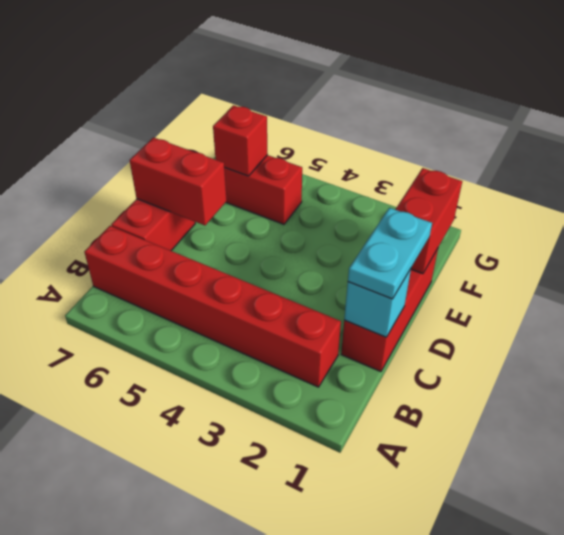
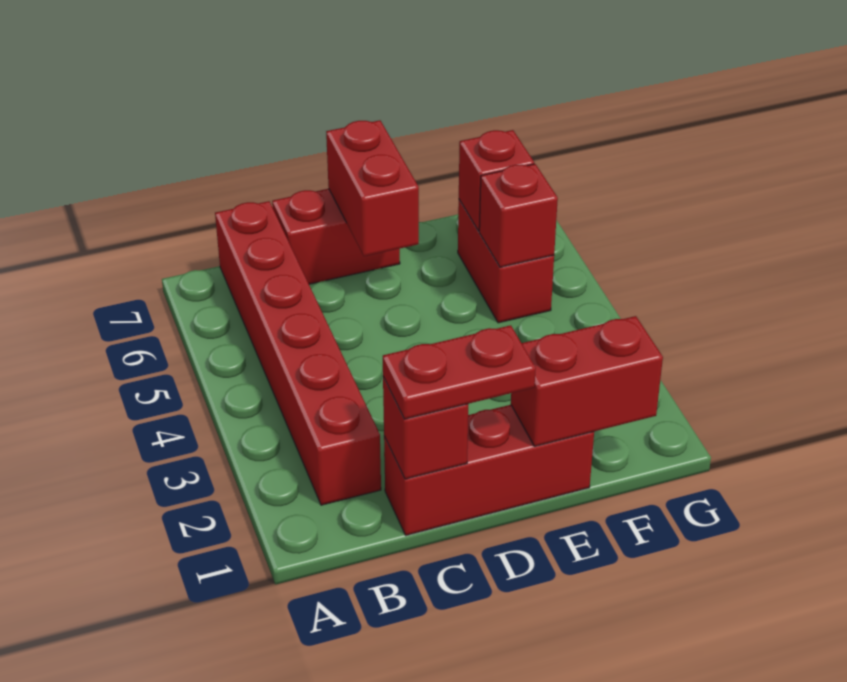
cyan brick C1 level 2 -> red brick C1 level 2
cyan plate C1:D1 level 3 -> red plate C1:D1 level 3
none -> red brick F5 level 2

